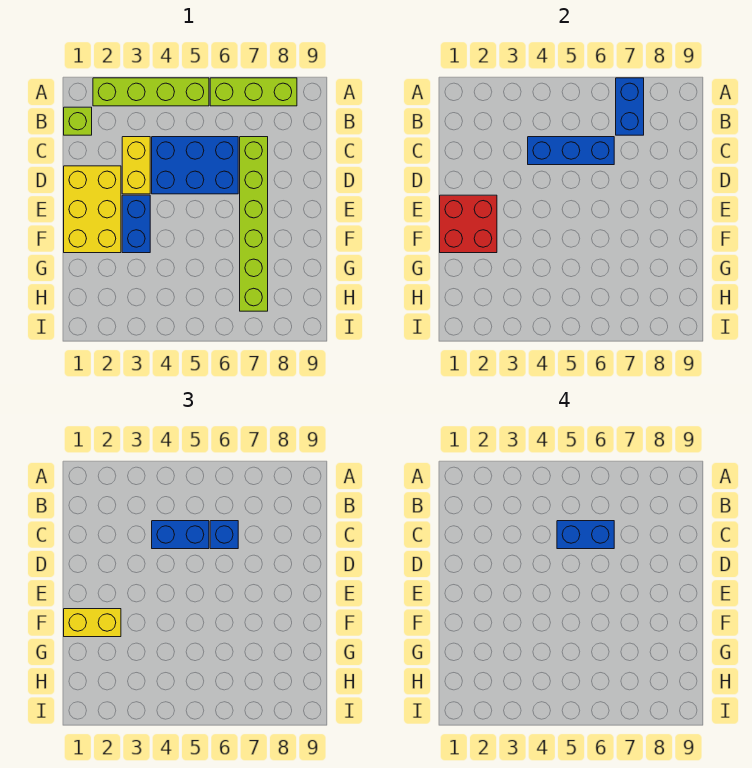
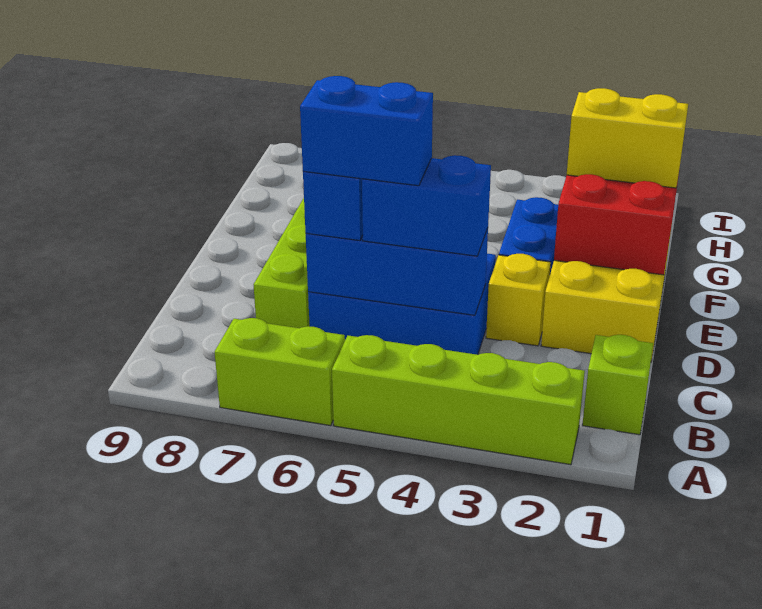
lime brick A6:A8 level 1 -> lime brick A6:A7 level 1
blue brick A7:B7 level 2 -> none
yellow brick C3:D3 level 1 -> yellow brick D3 level 1

